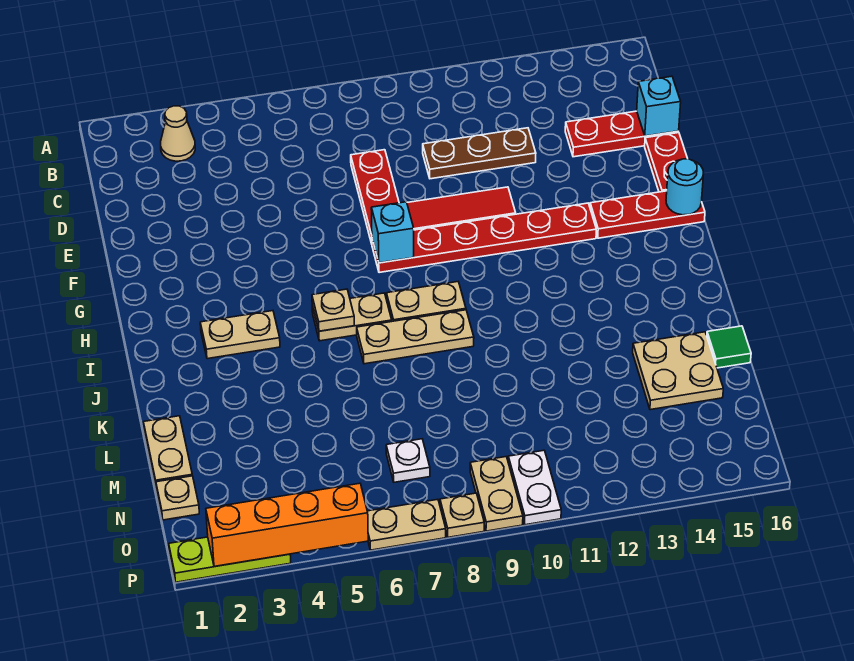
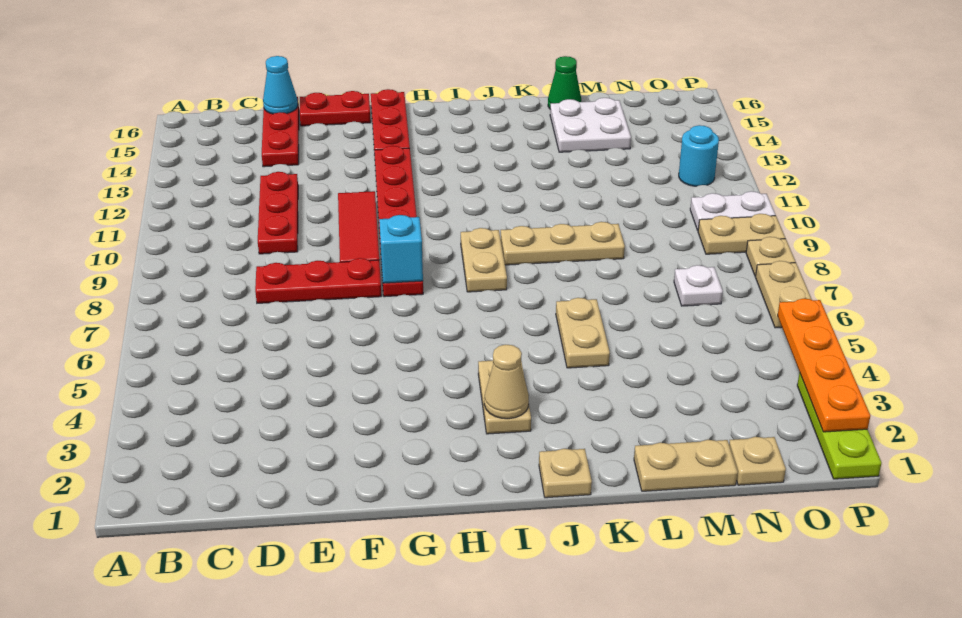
tan cone B3 level 1 -> tan cone I3 level 2
brown plate D10:D12 level 1 -> red plate D10:D12 level 1
cyan brick D16 level 2 -> cyan cone D16 level 2
cyan round brick G16 level 2 -> cyan round brick O12 level 1
tan plate I6:I7 level 1 -> tan plate K5:K6 level 1
tan plate I6 level 2 -> tan plate J1 level 1
tan plate J7:J9 level 1 -> tan plate J9:L9 level 1
tan plate L14:M15 level 1 -> white plate L14:M15 level 1
green tile L16 level 1 -> green cone L16 level 1
orange brick P2:P5 level 2 -> orange plate P2:P5 level 2

